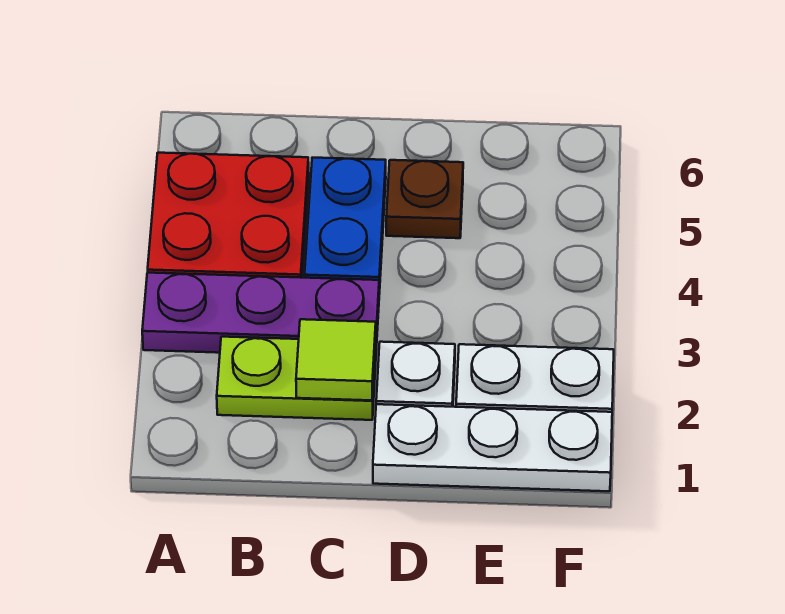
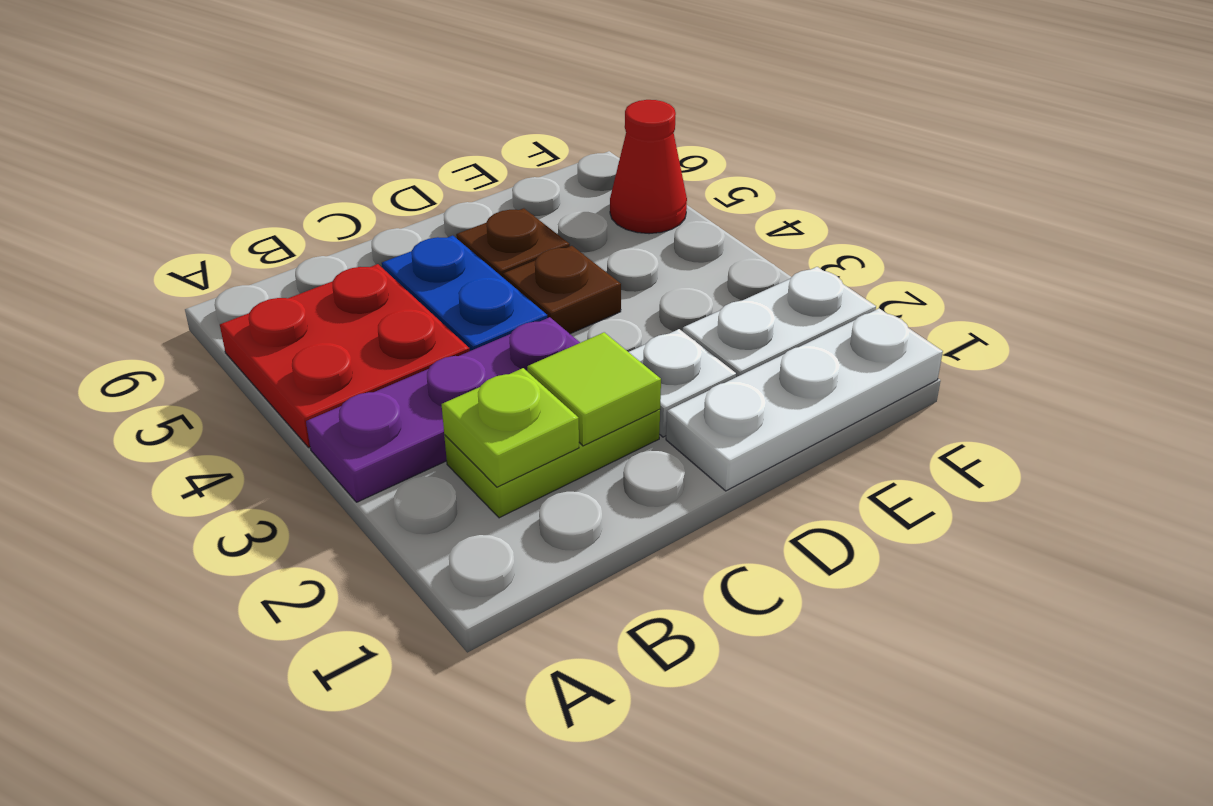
none -> lime plate B2 level 2
none -> brown plate D4 level 1
none -> red cone F5 level 1

